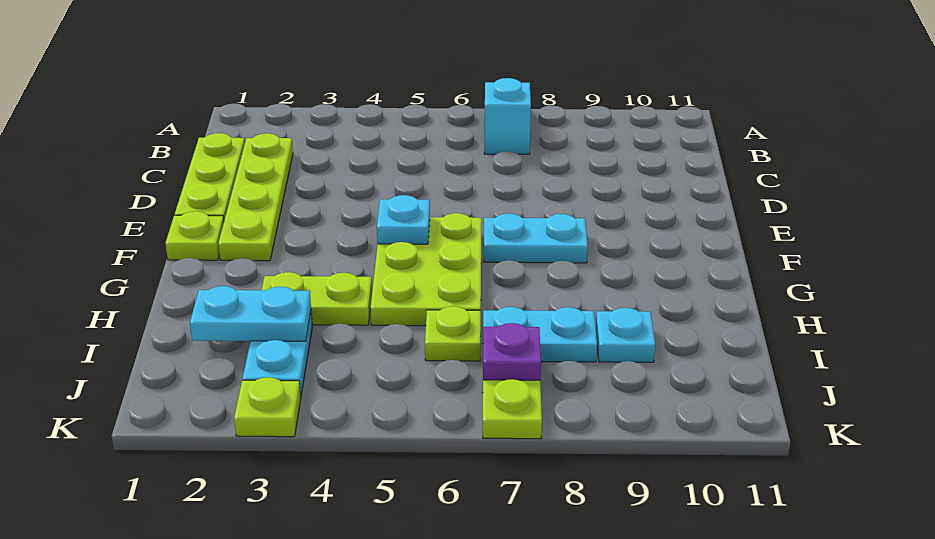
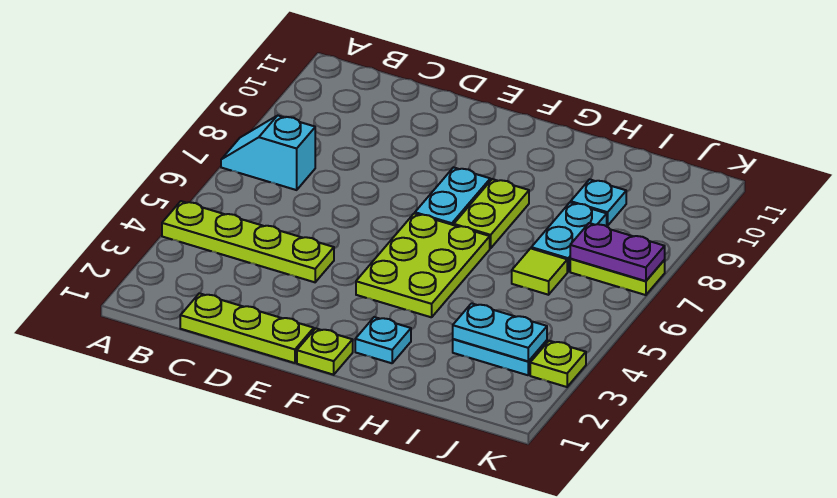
lime plate C2:F2 level 1 -> lime plate A4:D4 level 1
lime plate F5:H6 level 1 -> lime plate F4:G6 level 1
cyan plate F5 level 2 -> cyan plate G2 level 1
lime plate H3:H4 level 1 -> lime plate G7:G8 level 1
cyan plate I2:I3 level 2 -> cyan plate I3:J3 level 2
lime plate I6 level 1 -> lime tile I6 level 1
purple plate J7 level 2 -> purple plate J7:K7 level 2

